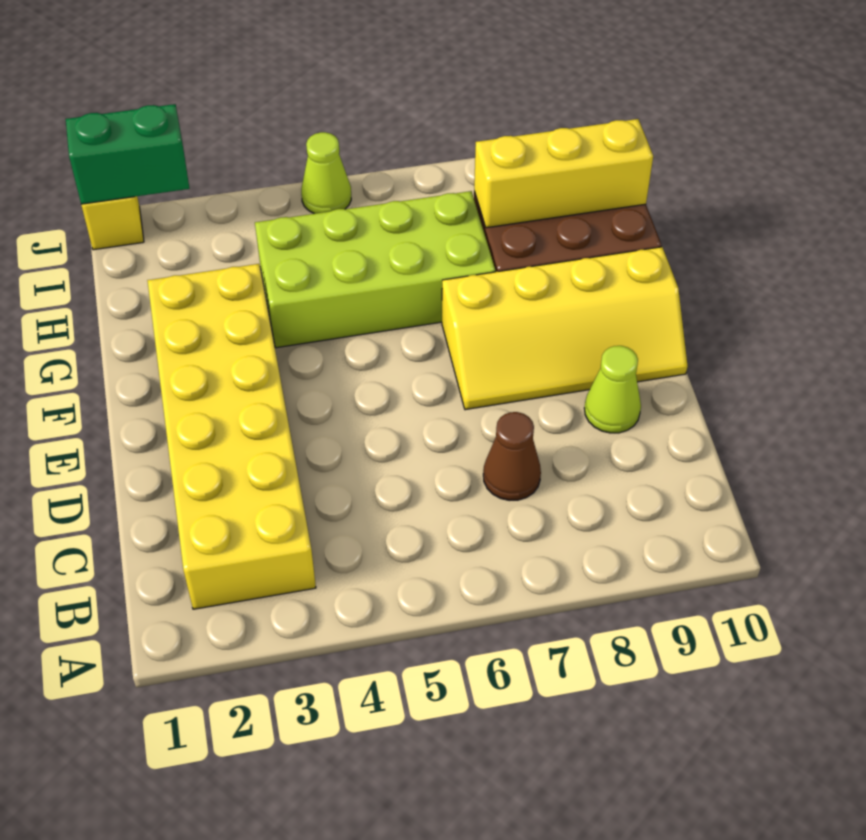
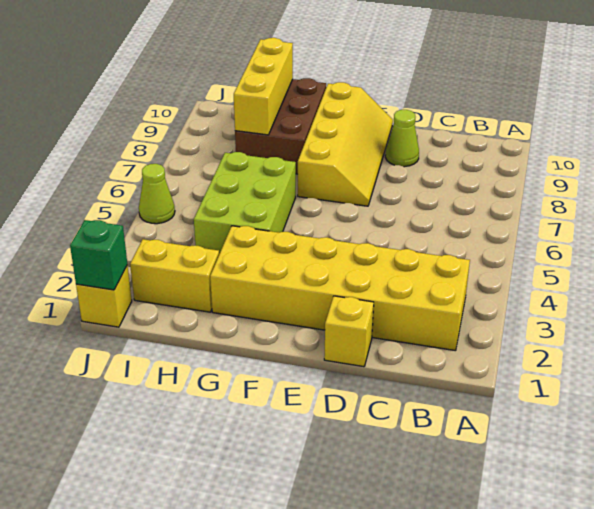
brown cone C7 level 1 -> none
none -> yellow brick D1 level 1
lime brick G4:H7 level 1 -> lime brick G4:H6 level 1
none -> yellow brick H2:I2 level 1
green brick J1:J2 level 2 -> green brick J1 level 2

